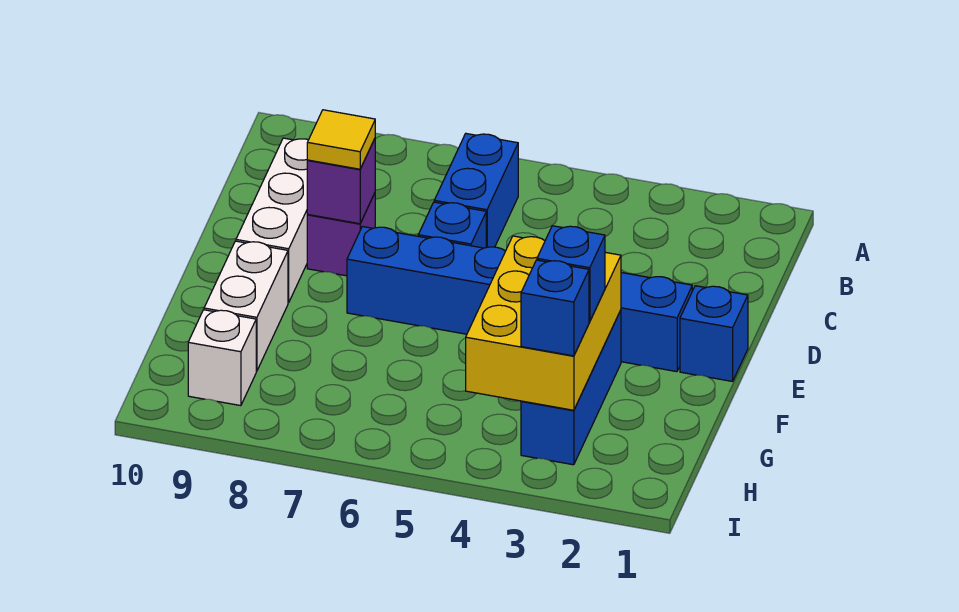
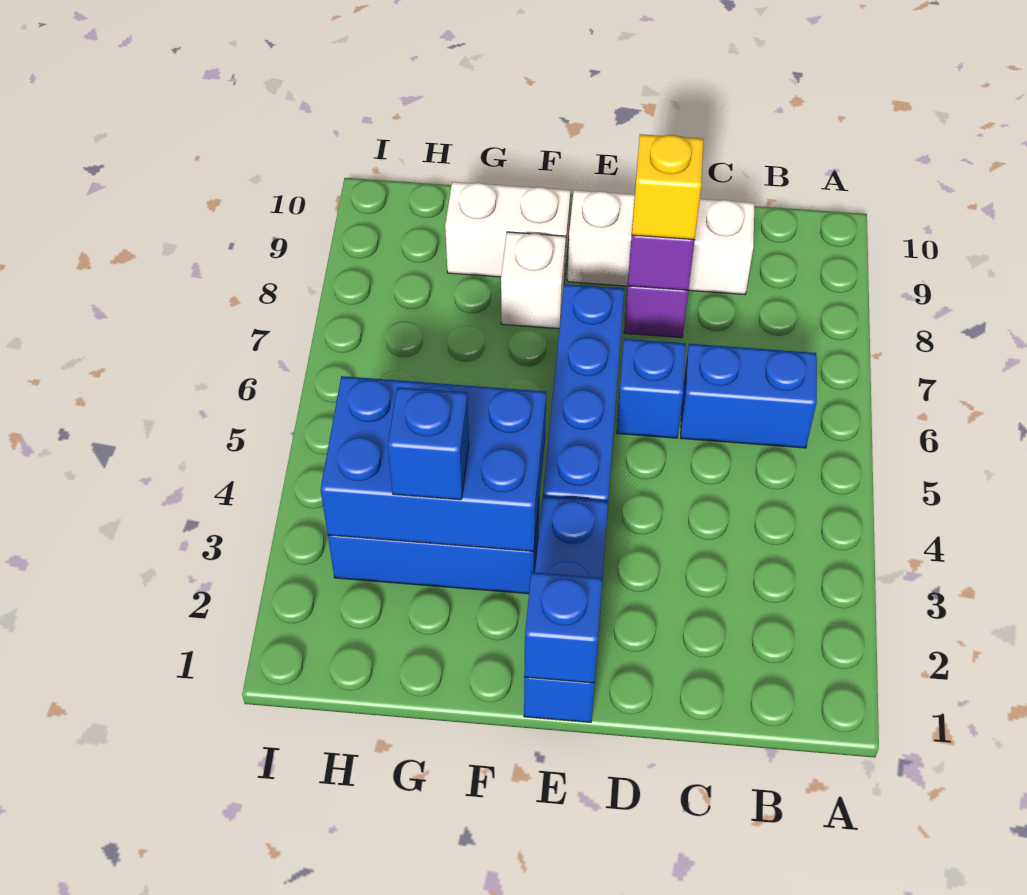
yellow tile D8 level 3 -> yellow brick D8 level 3
yellow brick F3:H4 level 2 -> blue brick F3:H4 level 2
blue brick H3 level 3 -> blue brick E1 level 2
white brick H9 level 1 -> white brick F8 level 1

